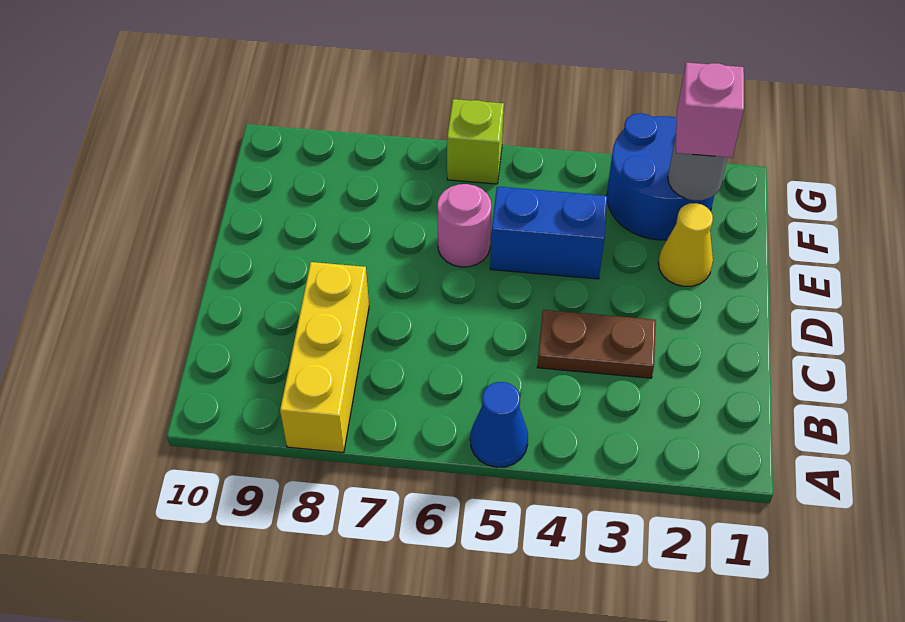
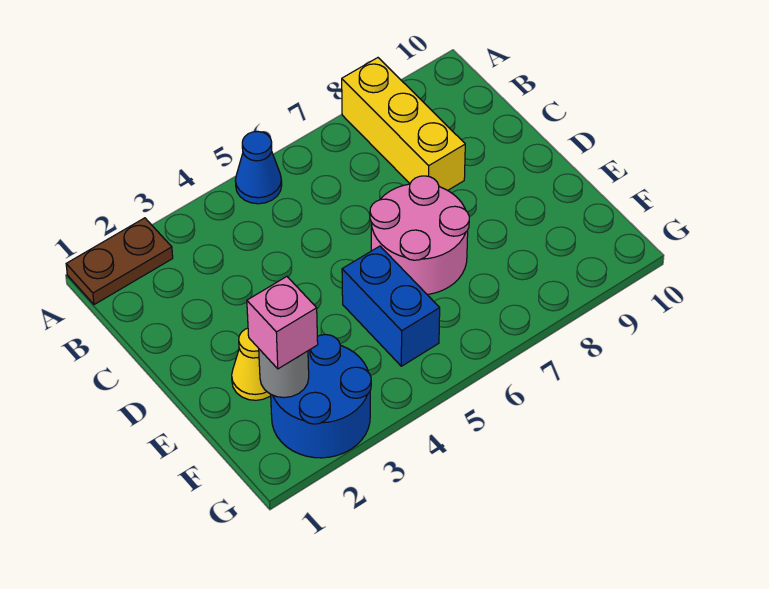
brown plate C3:C4 level 1 -> brown plate A1:A2 level 1
blue brick E4:E5 level 1 -> blue brick E5:F5 level 1
pink round brick E6 level 1 -> pink round brick D6:E7 level 1
lime brick G6 level 1 -> none

